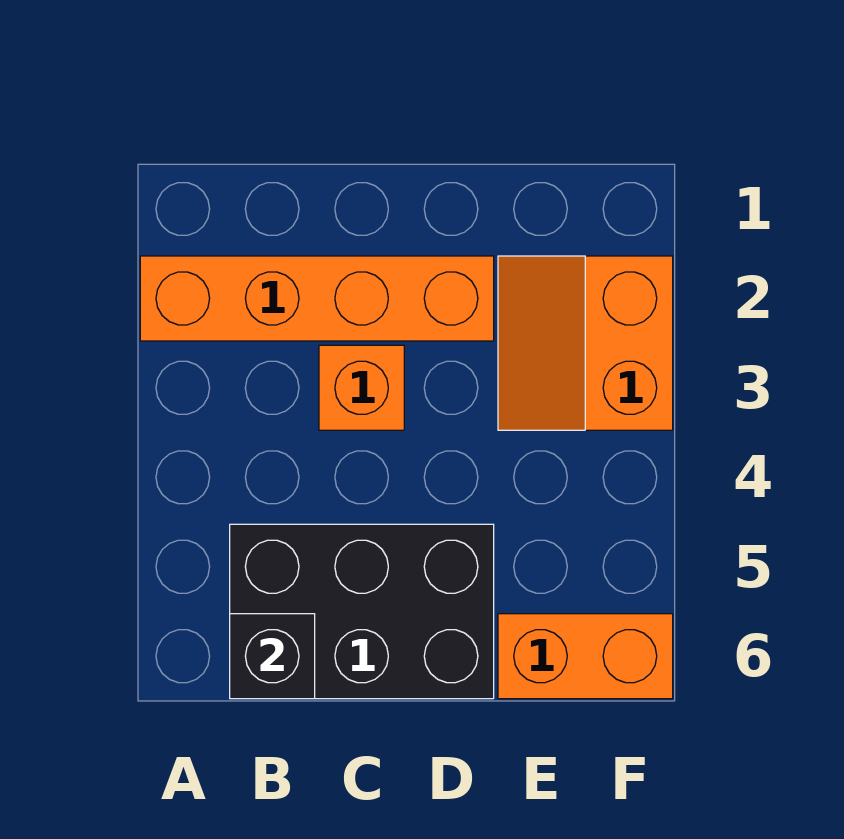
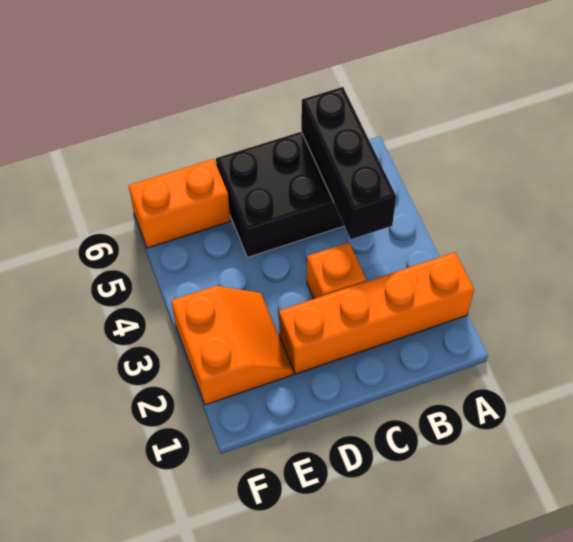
black brick B6 level 2 -> black brick B4:B6 level 2

